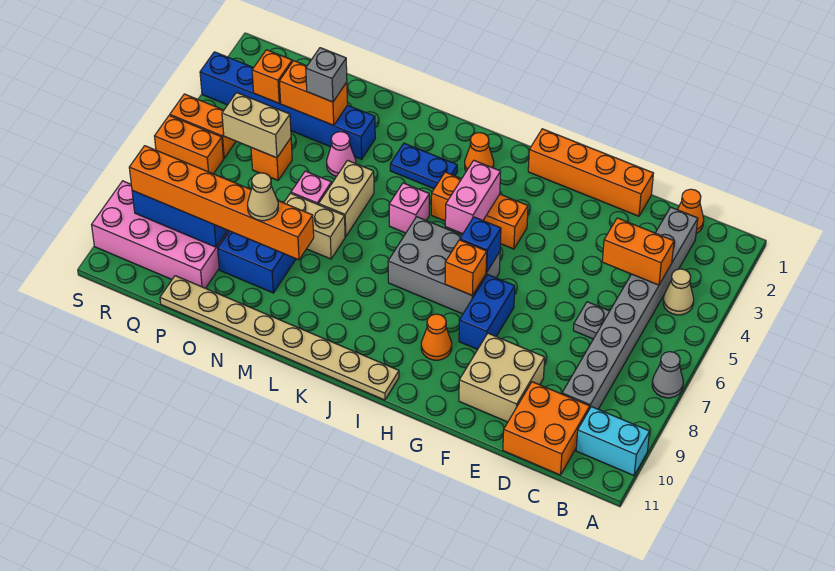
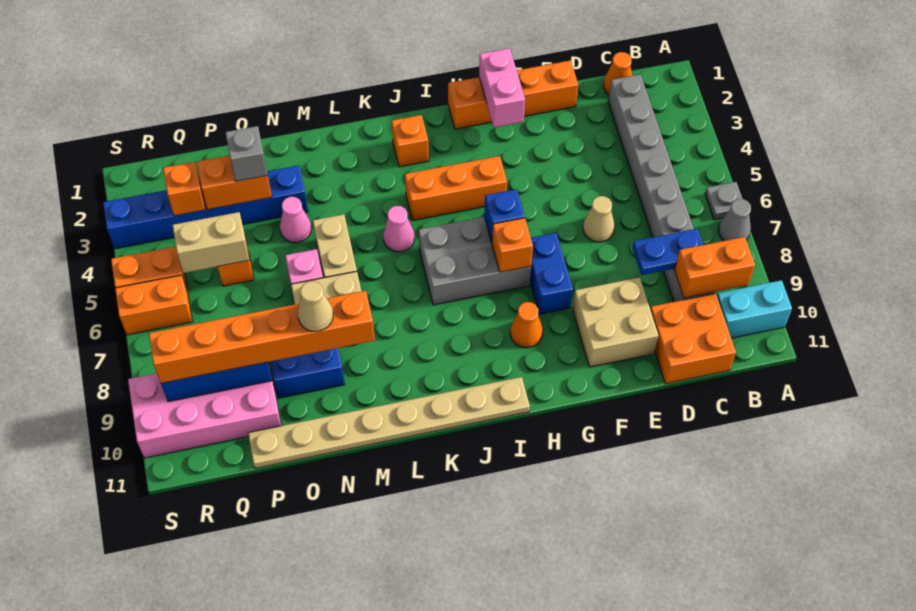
tan cone B4 level 1 -> tan cone E6 level 1
orange brick C4:D4 level 2 -> orange brick B9:C9 level 2
grey plate D6 level 1 -> grey plate A6 level 1
pink brick I4:I5 level 2 -> pink brick G1:G2 level 2
orange cone J2 level 1 -> orange brick J2 level 1
blue plate K3:L3 level 1 -> blue plate C8:D8 level 2
pink brick K5 level 1 -> pink cone K5 level 1

